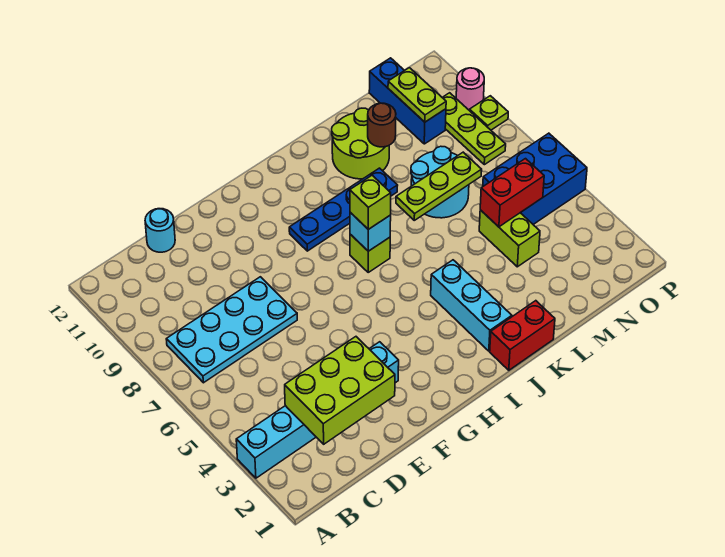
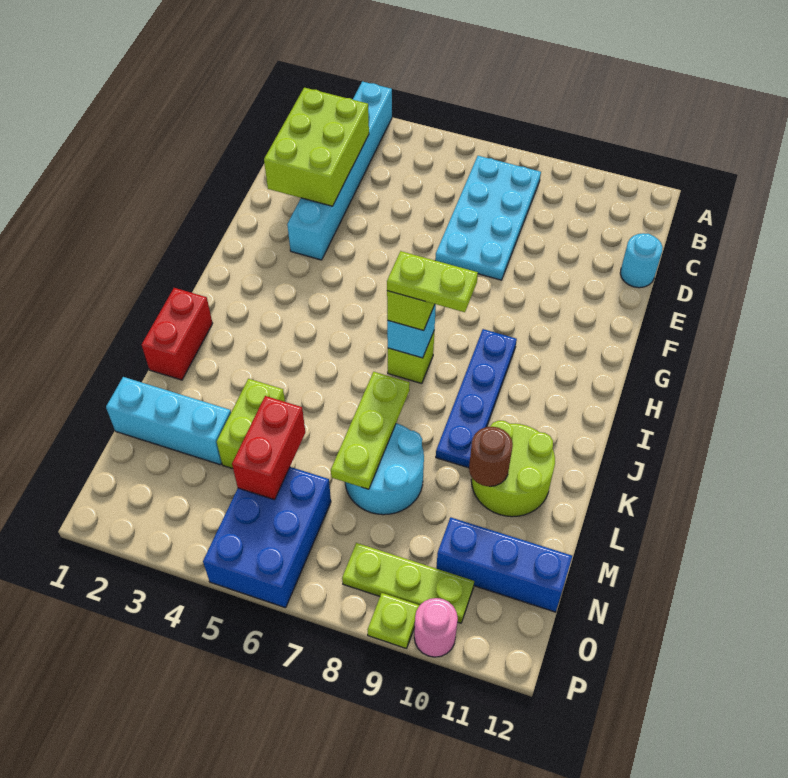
cyan brick J2:J4 level 1 -> cyan brick M1:M3 level 1
lime brick M4:M5 level 1 -> lime brick L4:M4 level 1
lime plate N10:N11 level 2 -> lime plate I7:I8 level 4

